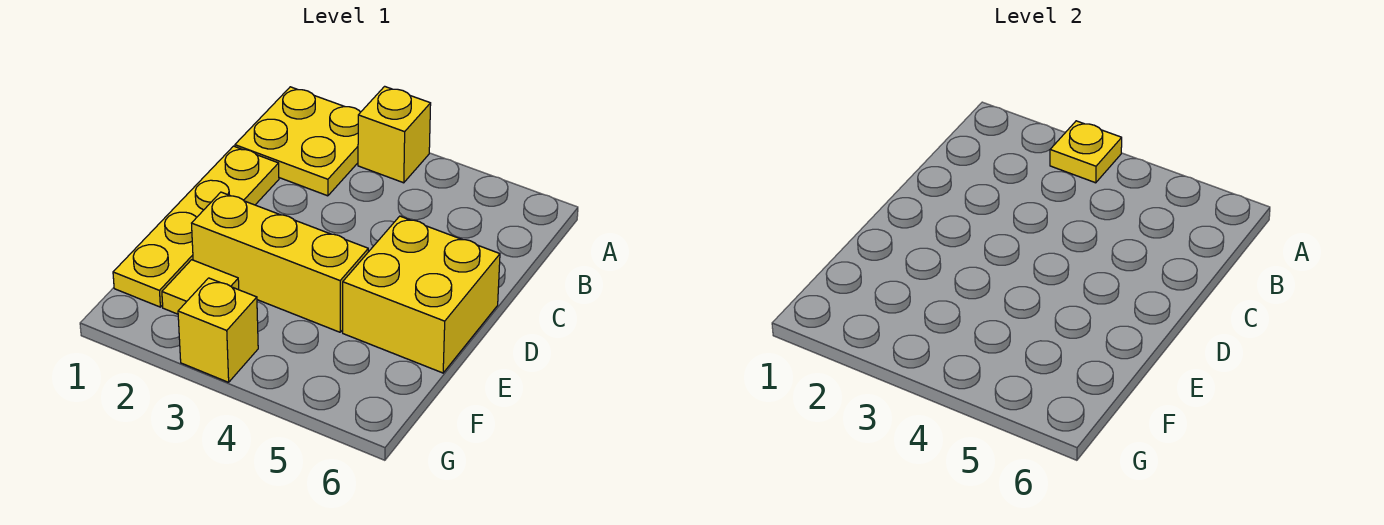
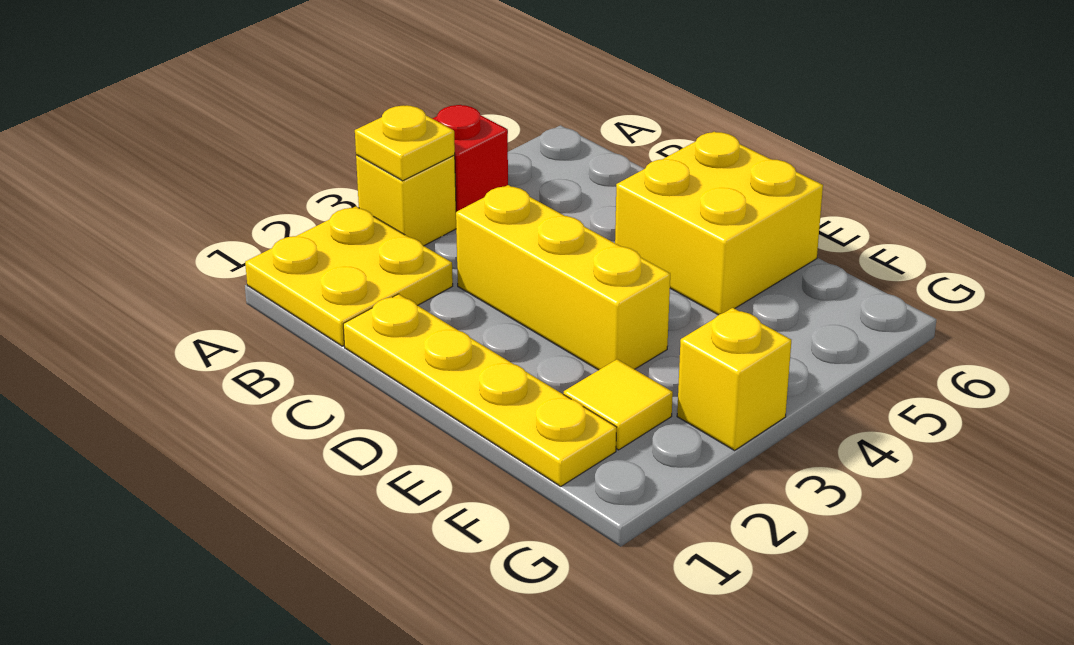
none -> red brick A4 level 1
yellow brick E2:E4 level 1 -> yellow brick C3:E3 level 1

